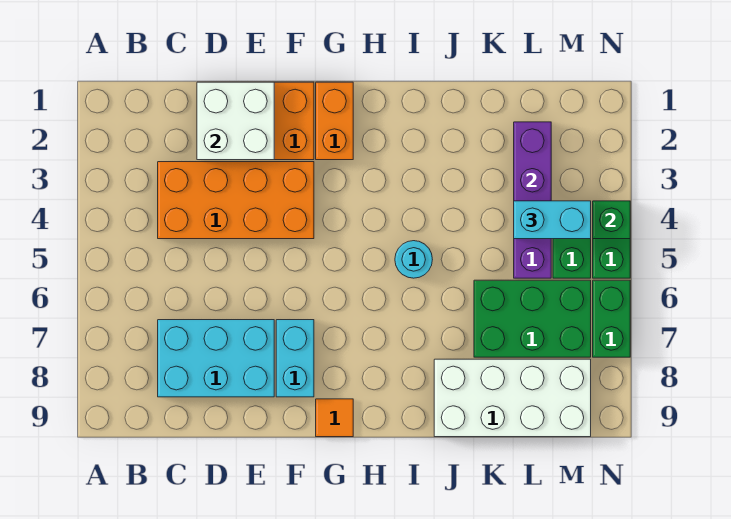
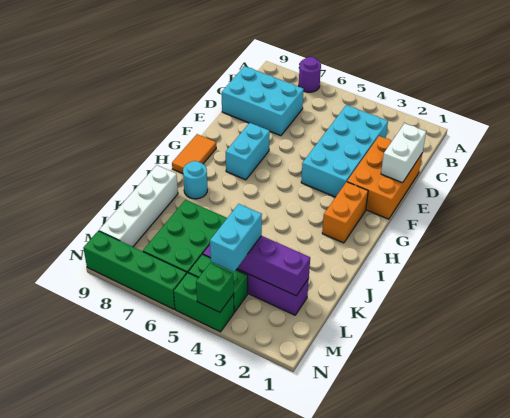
none -> purple round brick A7 level 1
orange brick C3:F4 level 1 -> cyan brick C3:F4 level 1
cyan brick C7:E8 level 1 -> cyan brick C7:D9 level 1
white brick D1:E2 level 2 -> white brick D1:E1 level 2
cyan brick F7:F8 level 1 -> cyan brick F7:G7 level 1
orange brick G1:G2 level 1 -> orange brick G2:H2 level 1
orange tile G9 level 1 -> orange tile G9:H9 level 1
cyan round brick I5 level 1 -> cyan round brick I8 level 1
white brick J8:M9 level 1 -> white brick J9:M9 level 1
green brick N6:N7 level 1 -> green brick N6:N9 level 1

